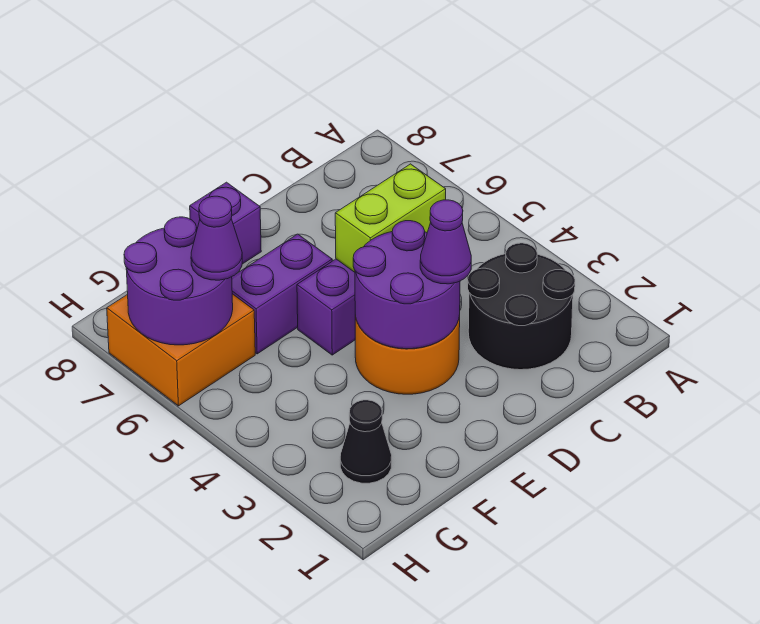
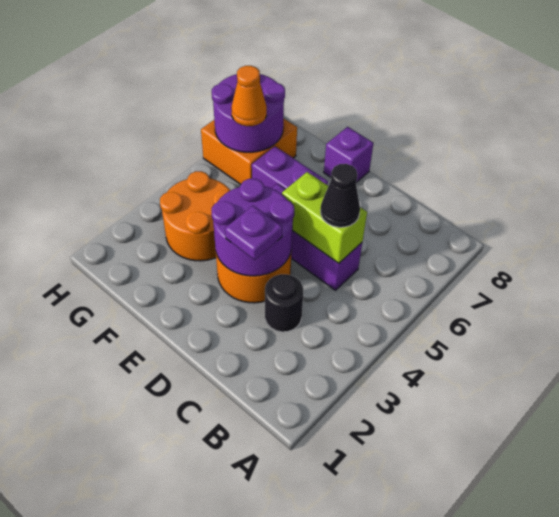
black round brick B2:C3 level 1 -> black round brick C3 level 1
purple cone D3 level 3 -> purple plate D3 level 3
none -> orange round brick F3:G4 level 1
black cone G2 level 1 -> black cone C5 level 3
purple cone G6 level 3 -> orange cone G6 level 3

